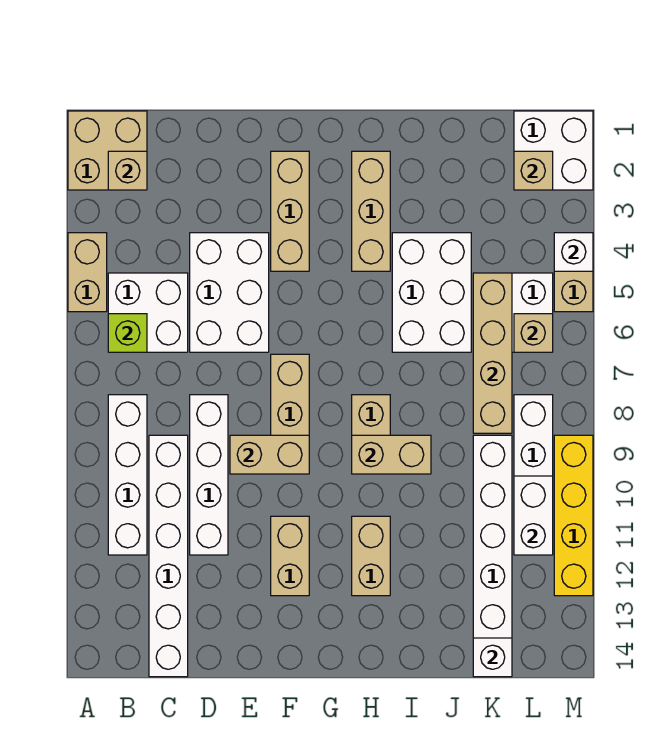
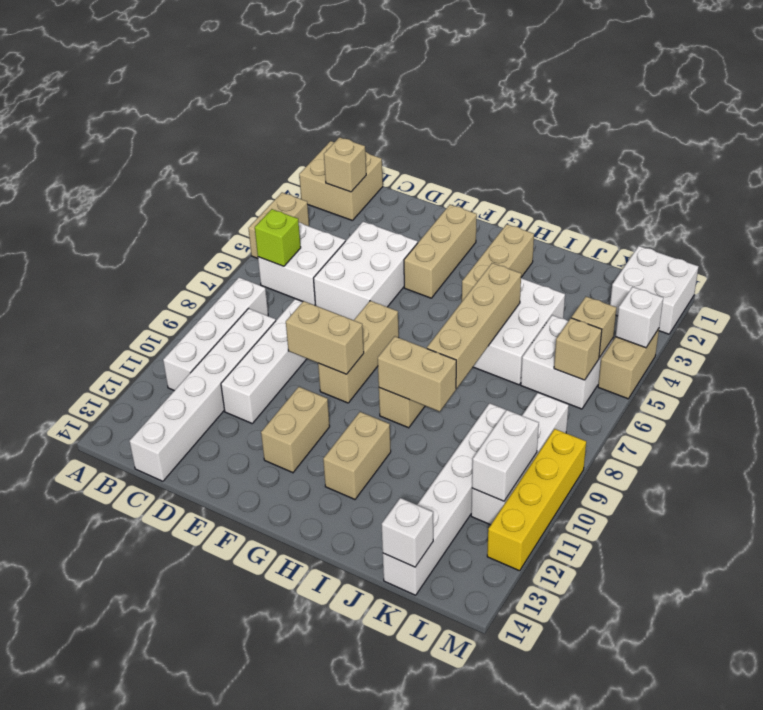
tan brick K5:K8 level 2 -> tan brick I5:I8 level 2
tan brick L2 level 2 -> tan brick L5 level 2

